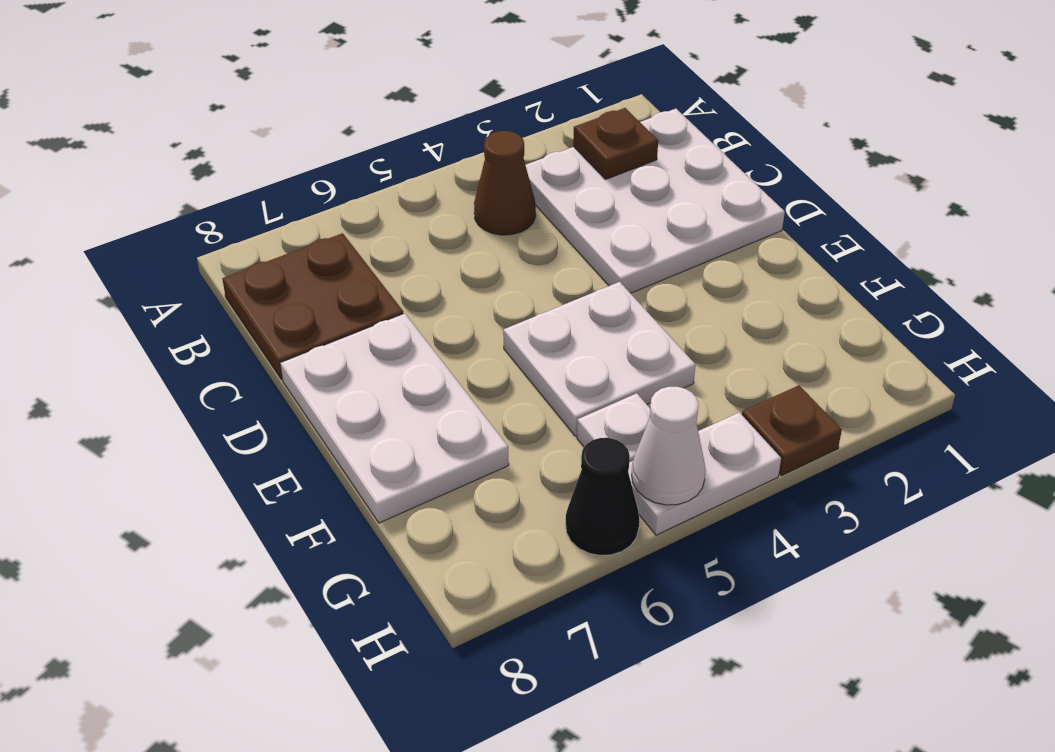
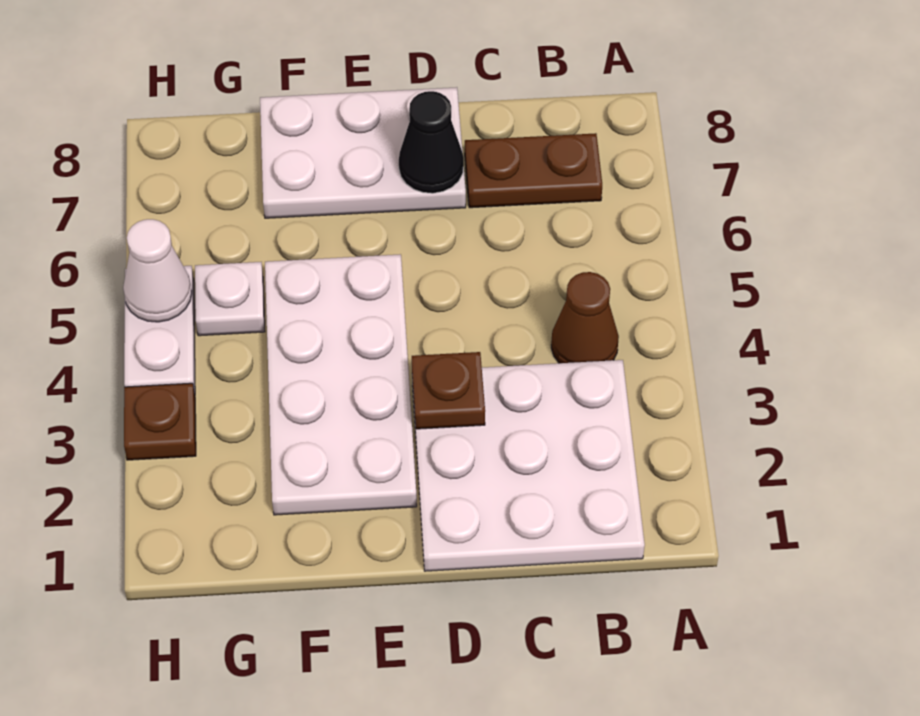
brown plate B2 level 2 -> brown plate D3 level 2
brown plate B7:C8 level 1 -> brown plate B7:C7 level 1
white plate E4:F5 level 1 -> white plate E2:F5 level 1
black cone H6 level 1 -> black cone D7 level 2

